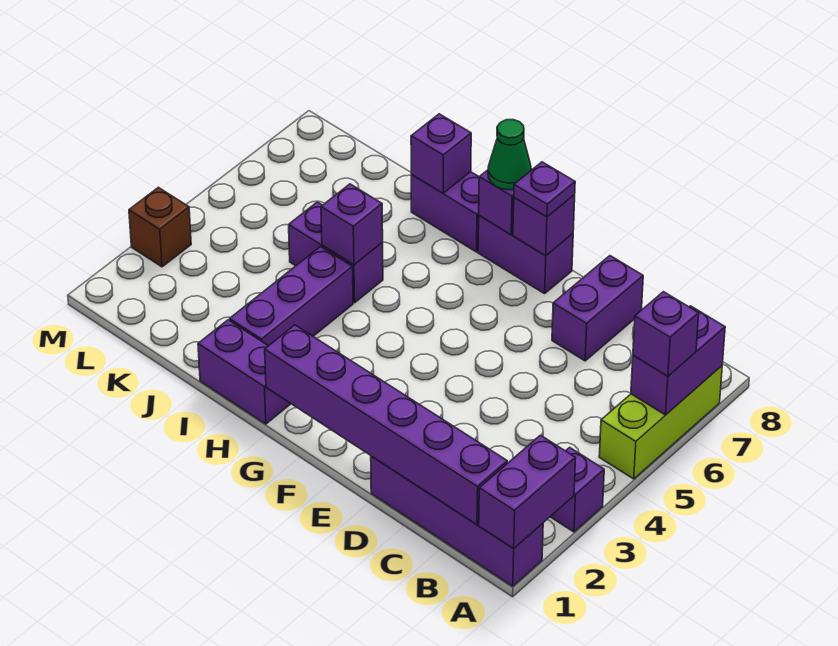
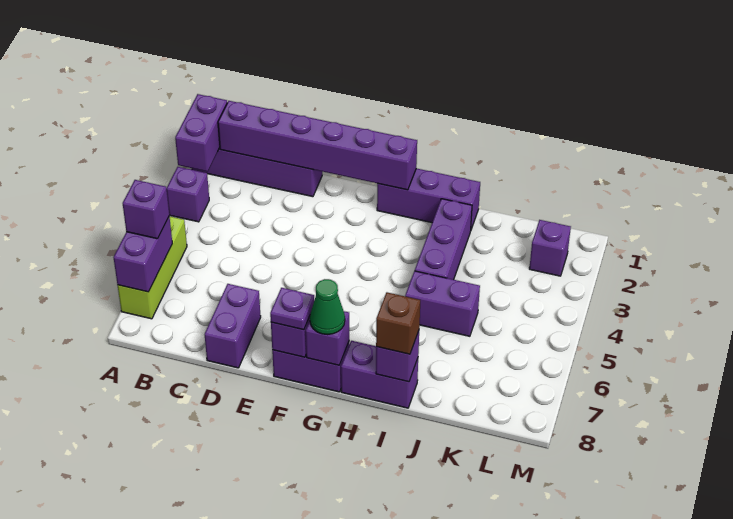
purple brick H1:I1 level 1 -> purple brick G1:I1 level 1
purple brick I5 level 2 -> purple brick L2 level 1
brown brick M3 level 1 -> brown brick I8 level 3

